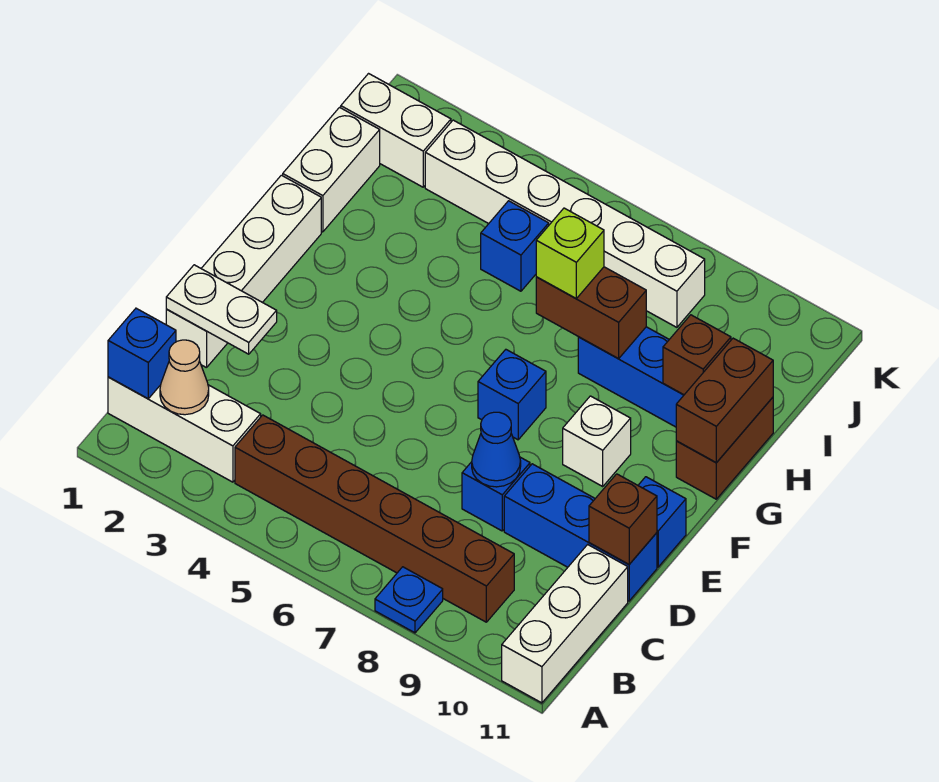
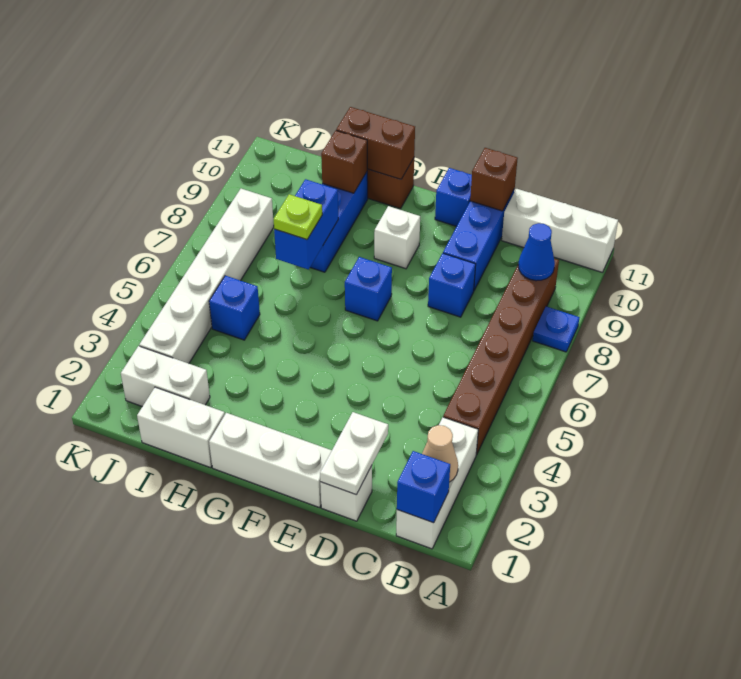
blue cone D8 level 2 -> blue cone B9 level 2
brown brick H7:H8 level 2 -> blue brick H7:H8 level 2
lime brick H7 level 3 -> lime plate H7 level 3
white brick J1:J2 level 1 -> white brick I2:J2 level 1

